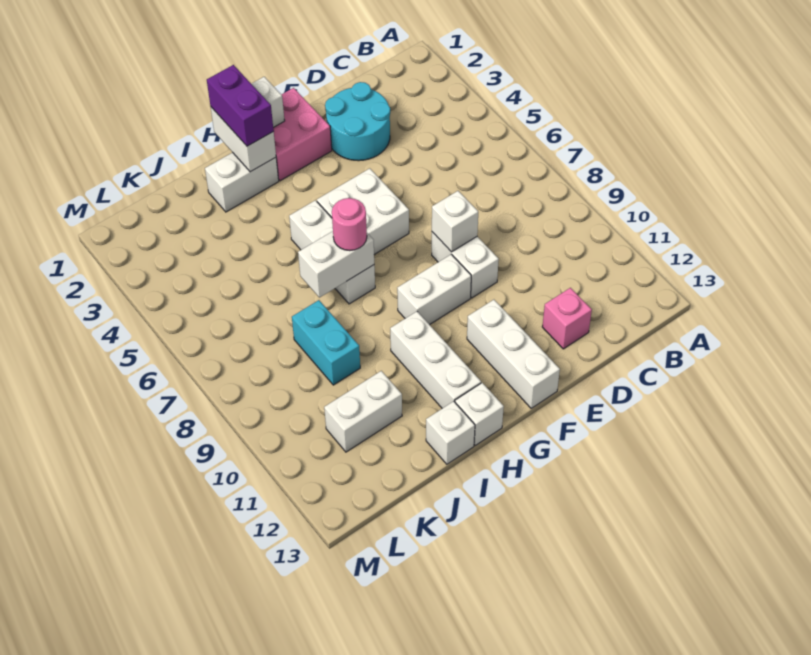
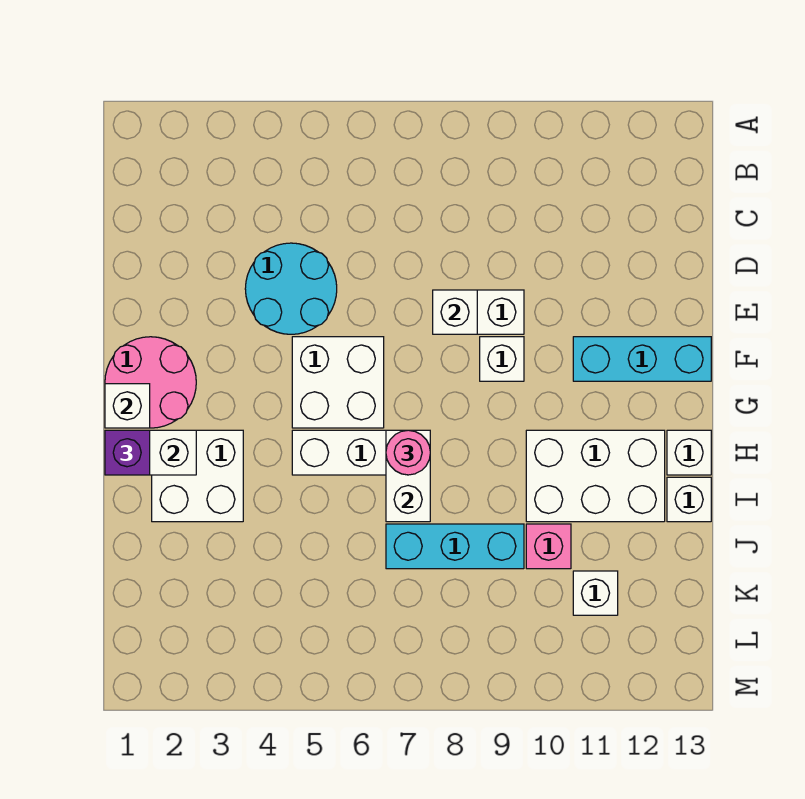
cyan round brick D2:E3 level 1 -> cyan round brick D4:E5 level 1
pink brick D12 level 1 -> pink brick J10 level 1
pink brick F1:G2 level 1 -> pink round brick F1:G2 level 1
white brick F9:G9 level 1 -> white brick F9 level 1
white brick F11:F13 level 1 -> cyan brick F11:F13 level 1
purple brick H1:H2 level 3 -> purple brick H1 level 3
white brick H2:I2 level 1 -> white brick H2:I3 level 1
white brick H10:H12 level 1 -> white brick H10:I12 level 1
cyan brick J8:J9 level 1 -> cyan brick J7:J9 level 1
white brick J11:K11 level 1 -> white brick K11 level 1

